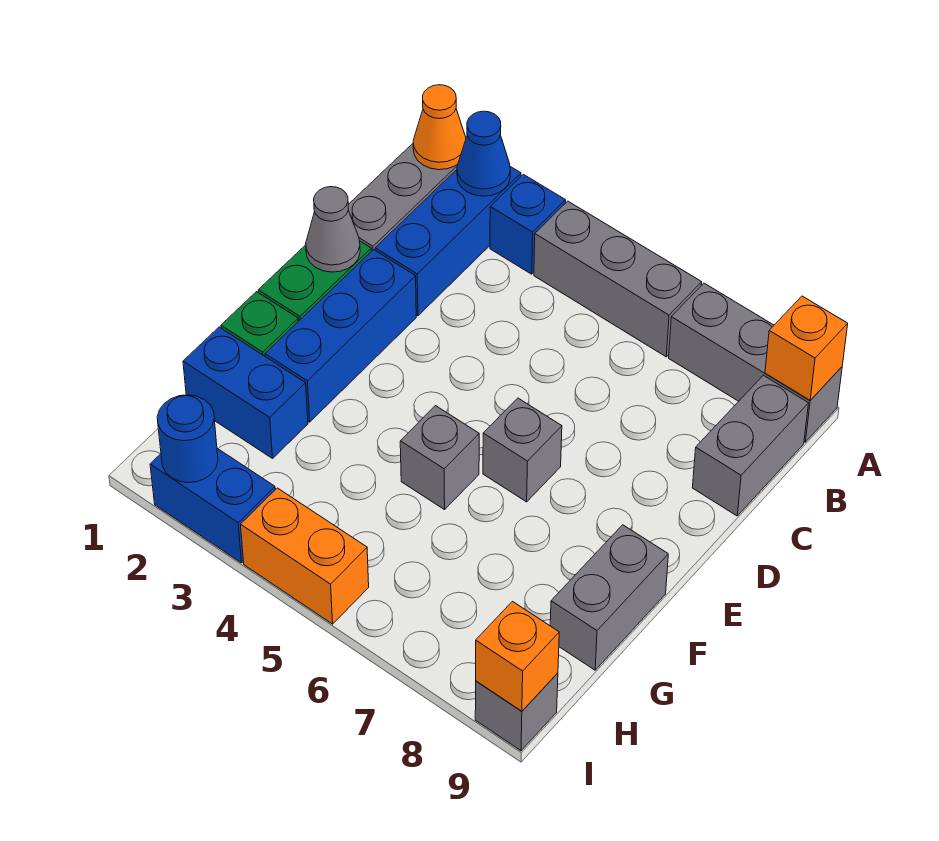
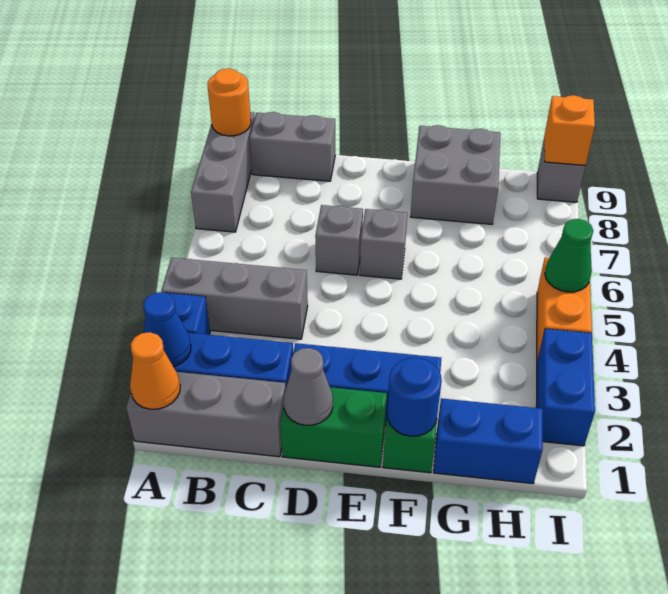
grey brick A4:A6 level 1 -> grey brick A4:C4 level 1
orange brick A9 level 2 -> orange round brick A9 level 2
grey brick F5 level 1 -> grey brick D6 level 1
grey brick F9:G9 level 1 -> grey brick F8:G9 level 1
blue brick G1:G2 level 1 -> blue brick G1:H1 level 1
blue round brick I2 level 2 -> blue round brick F1 level 2
none -> green cone I5 level 2

